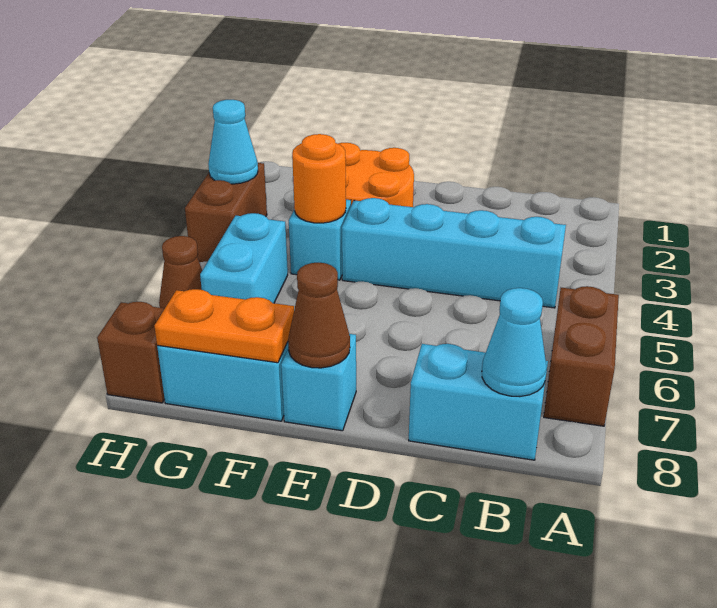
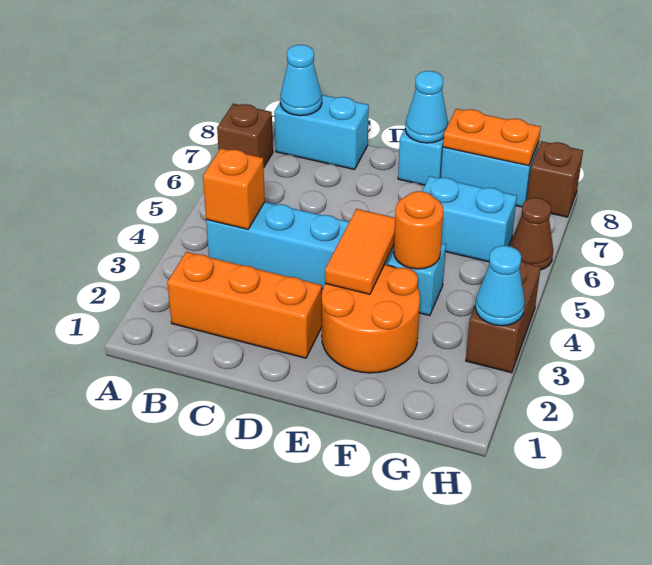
brown brick A6:A7 level 1 -> brown brick A7 level 1
none -> orange brick B2:D2 level 1
none -> orange brick B4 level 2
none -> orange tile E3:E4 level 2
brown cone E8 level 2 -> cyan cone E8 level 2
cyan brick G5:G6 level 1 -> cyan brick F6:G6 level 1

